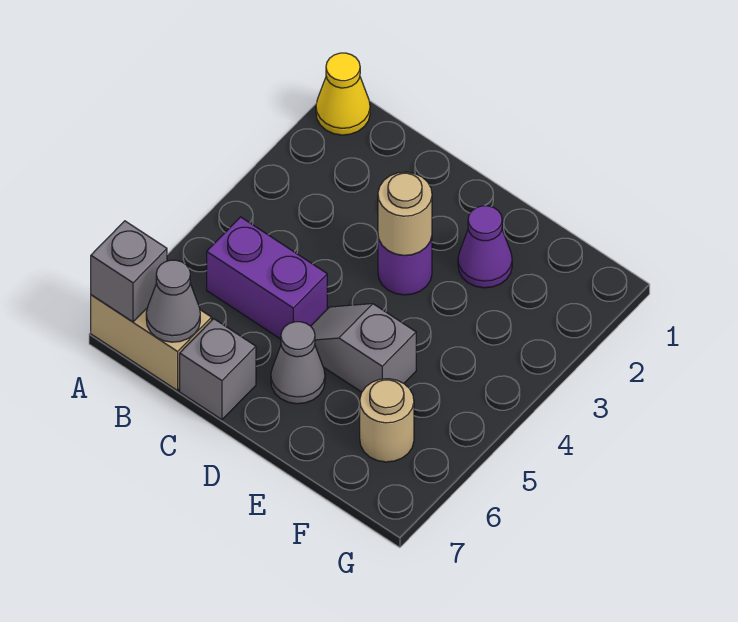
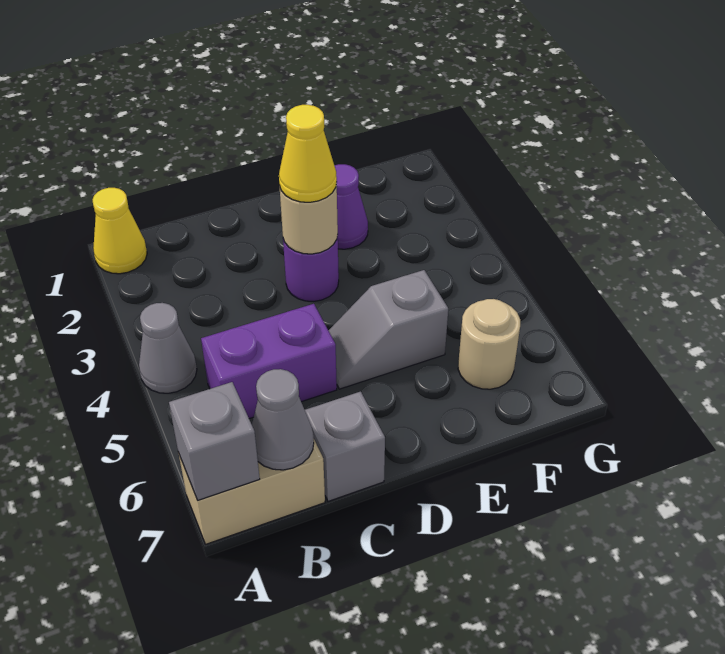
none -> yellow cone D3 level 3
grey cone D6 level 1 -> grey cone A4 level 1

